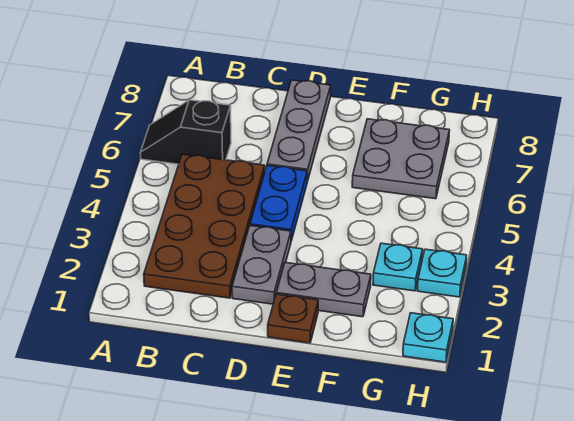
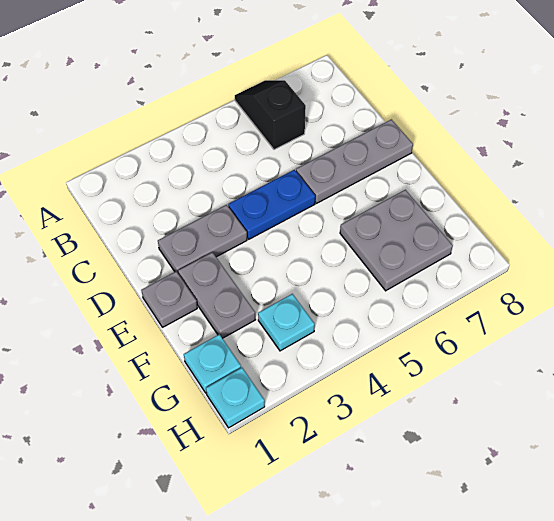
brown plate B2:C5 level 1 -> none
brown plate E1 level 1 -> grey plate E1 level 1
cyan plate H3 level 1 -> cyan plate G1 level 1

